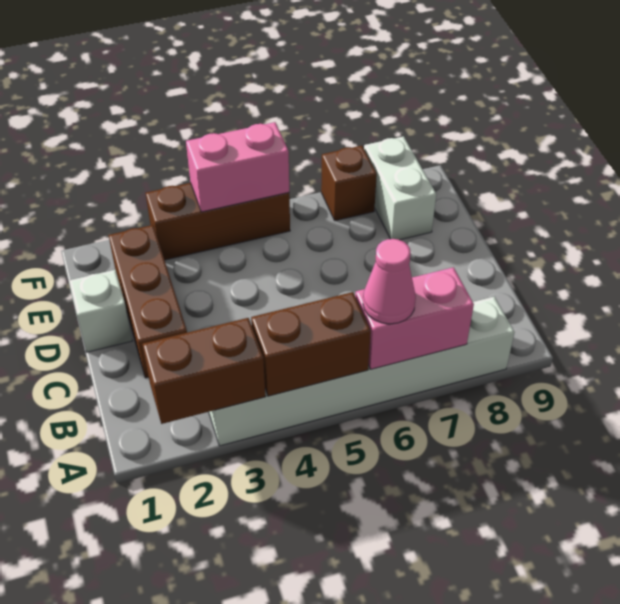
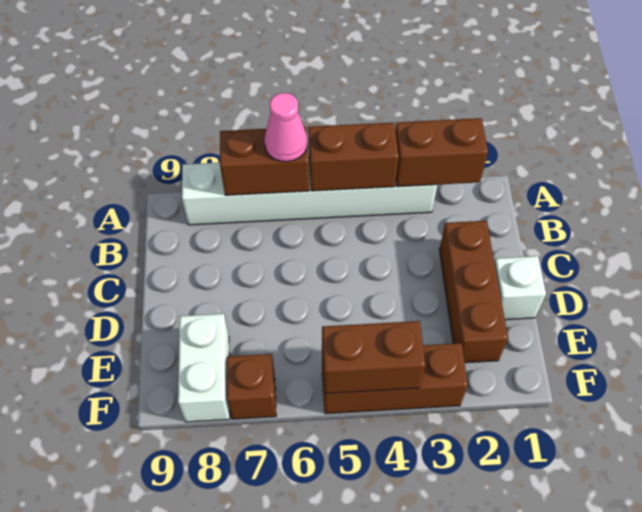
pink brick A6:A7 level 2 -> brown brick A6:A7 level 2
pink brick F4:F5 level 2 -> brown brick F4:F5 level 2

